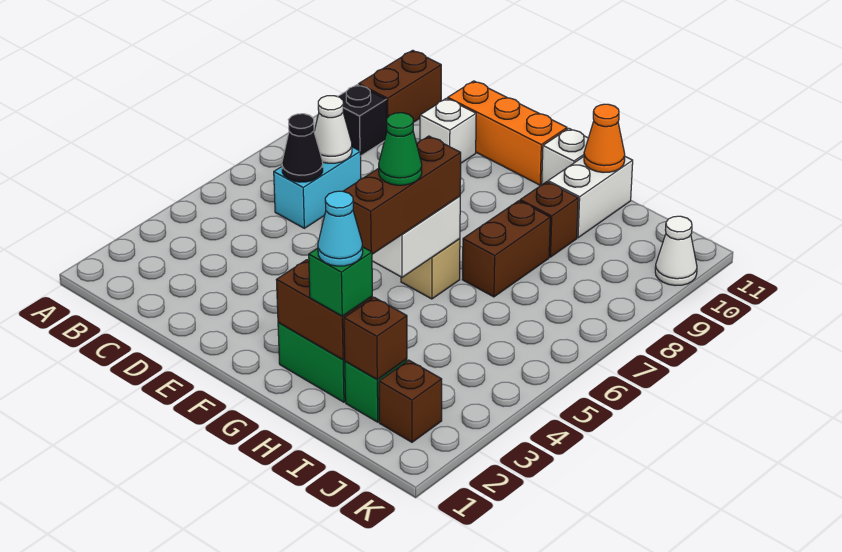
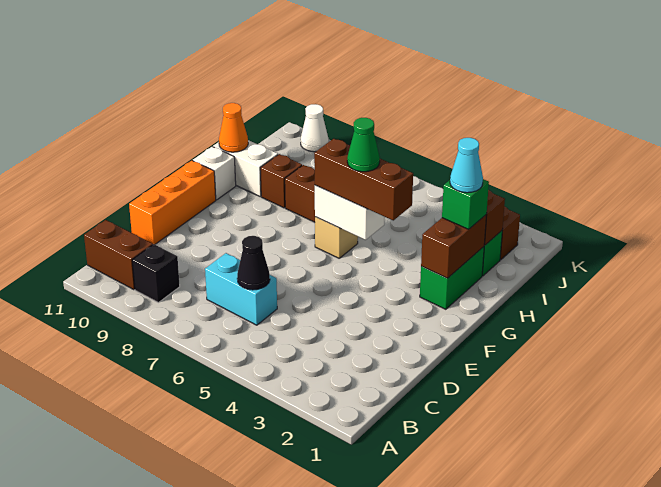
white cone C7 level 2 -> none
white brick D10 level 1 -> none

